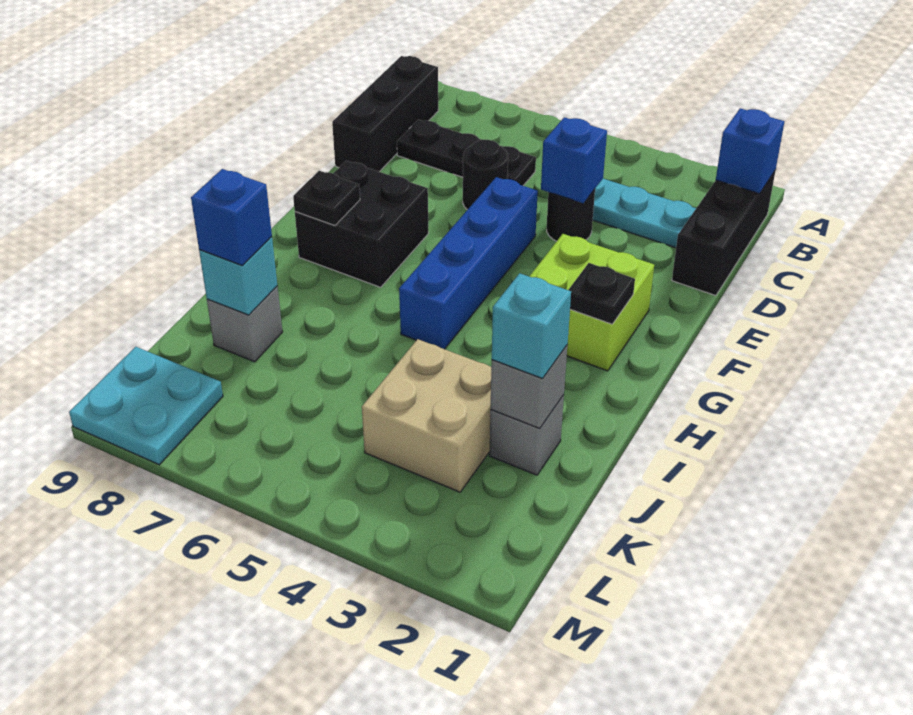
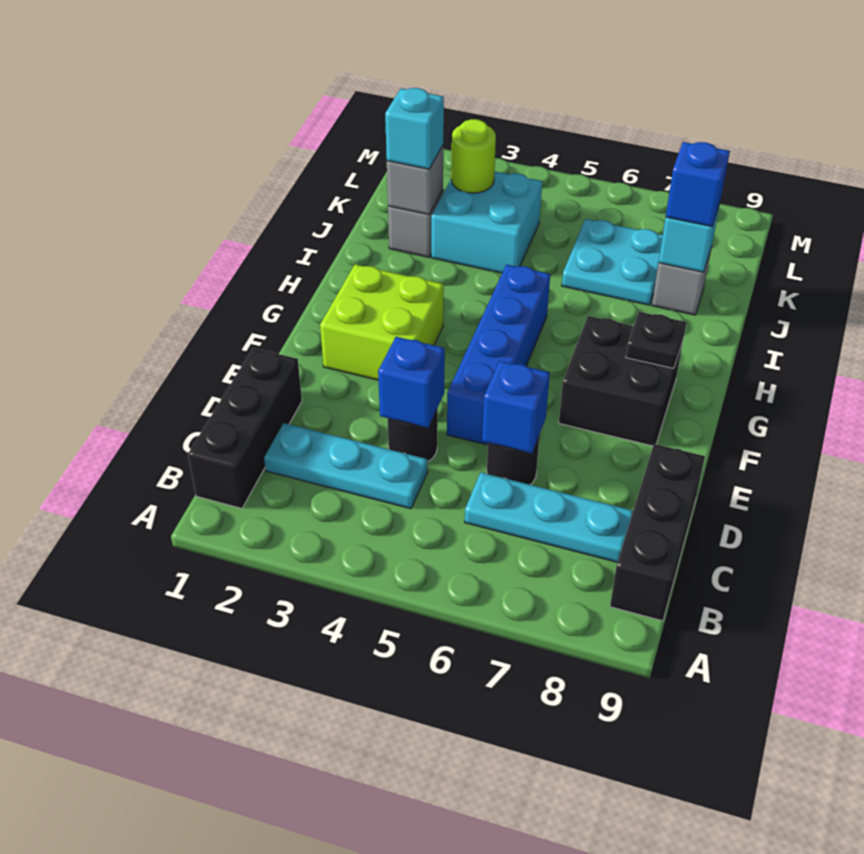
blue brick B1 level 2 -> blue brick D6 level 2
black plate C6:C8 level 1 -> cyan plate C6:C8 level 1
black plate G2 level 2 -> none
tan brick J3:K4 level 1 -> cyan brick J3:K4 level 1
none -> lime round brick K3 level 2
cyan plate L8:M9 level 1 -> cyan plate J6:K7 level 1

